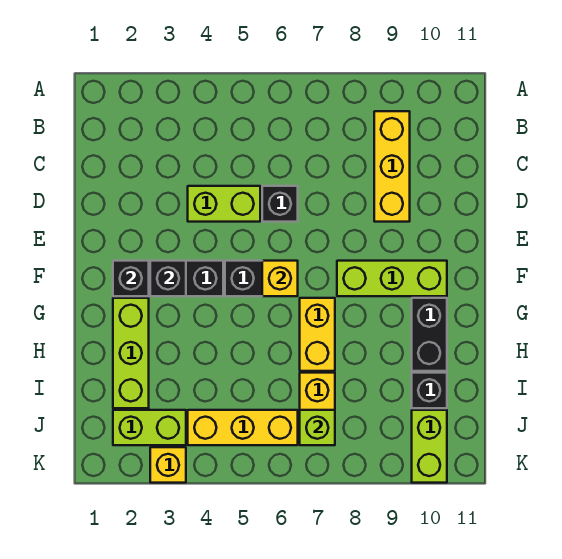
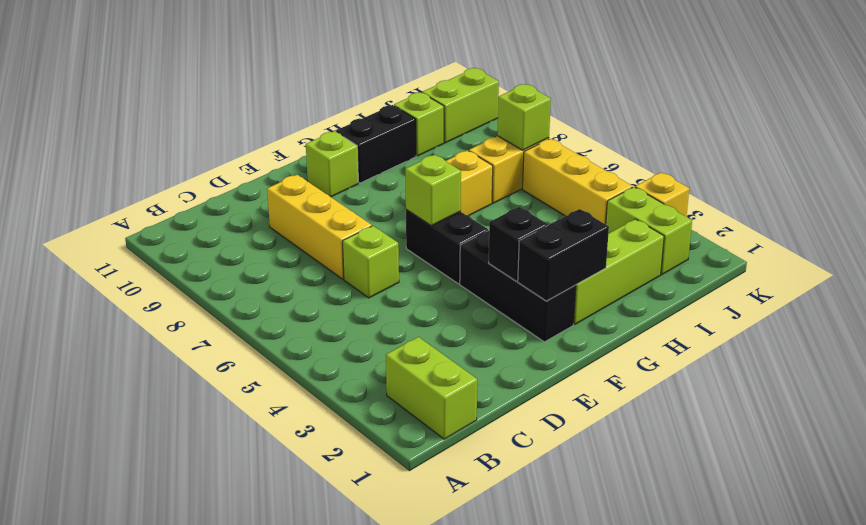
yellow brick B9:D9 level 1 -> yellow brick D7:D9 level 1
lime brick D4:D5 level 1 -> lime brick B1:B2 level 1
black brick D6 level 1 -> lime brick D6 level 1
black brick F2 level 2 -> black brick F2:G2 level 2
yellow brick F6 level 2 -> lime brick F6 level 2
lime brick F8:F10 level 1 -> lime brick F10 level 1
black brick I10 level 1 -> lime brick I10 level 1

